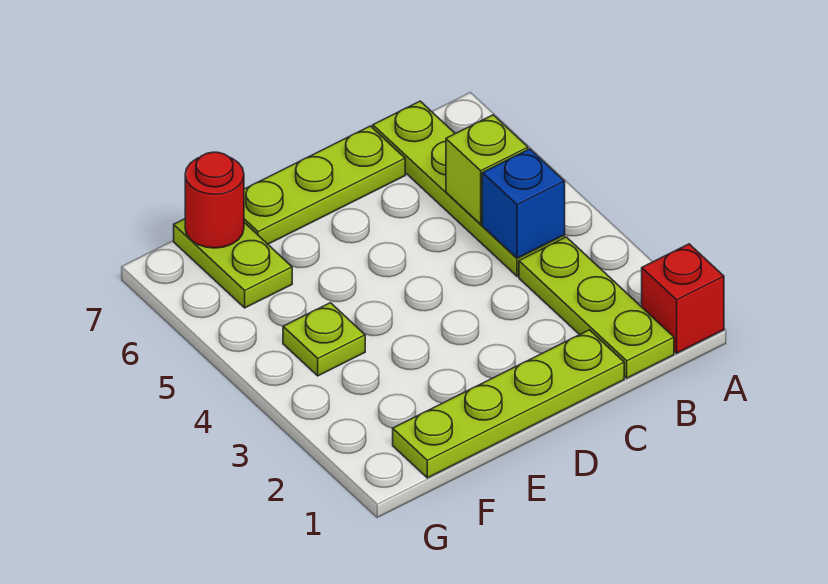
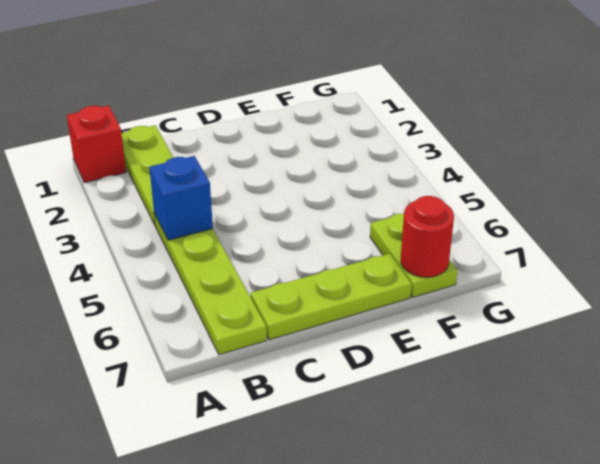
lime brick B5 level 2 -> none
lime plate C1:F1 level 1 -> none
lime plate F4 level 1 -> none

